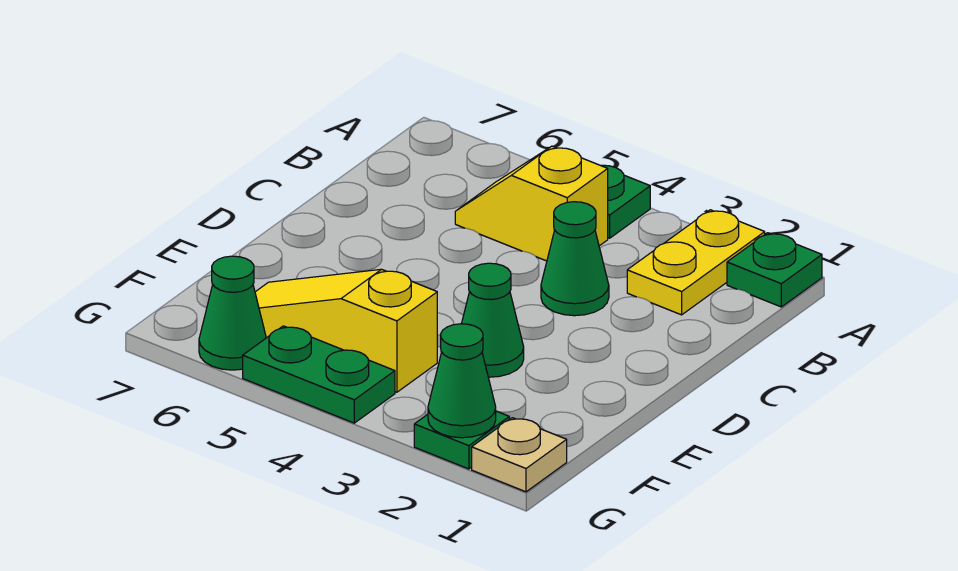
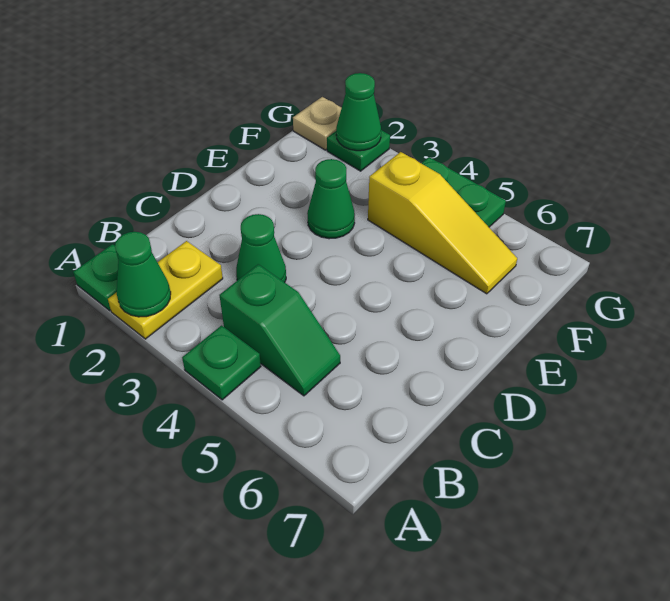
yellow slope B4:B5 level 1 top 4 -> green slope B4:B5 level 1 top 4
green cone G6 level 1 -> green cone A2 level 2

